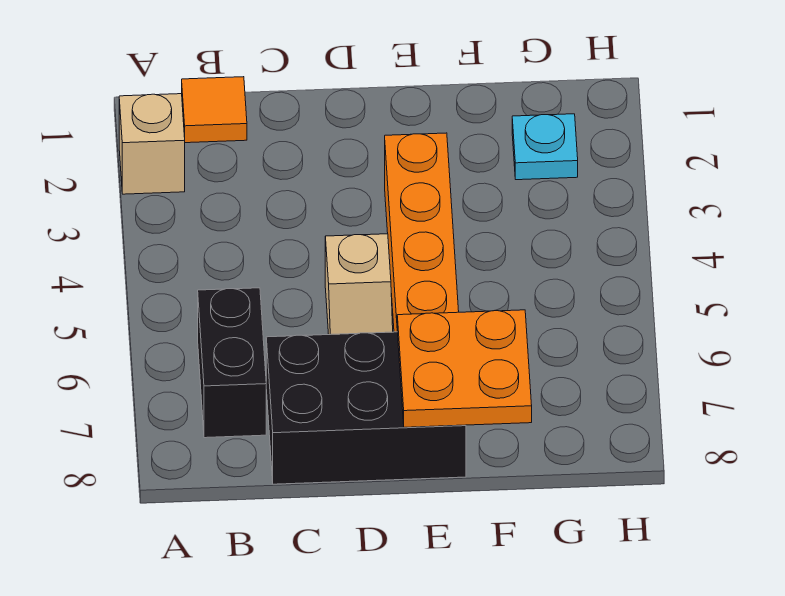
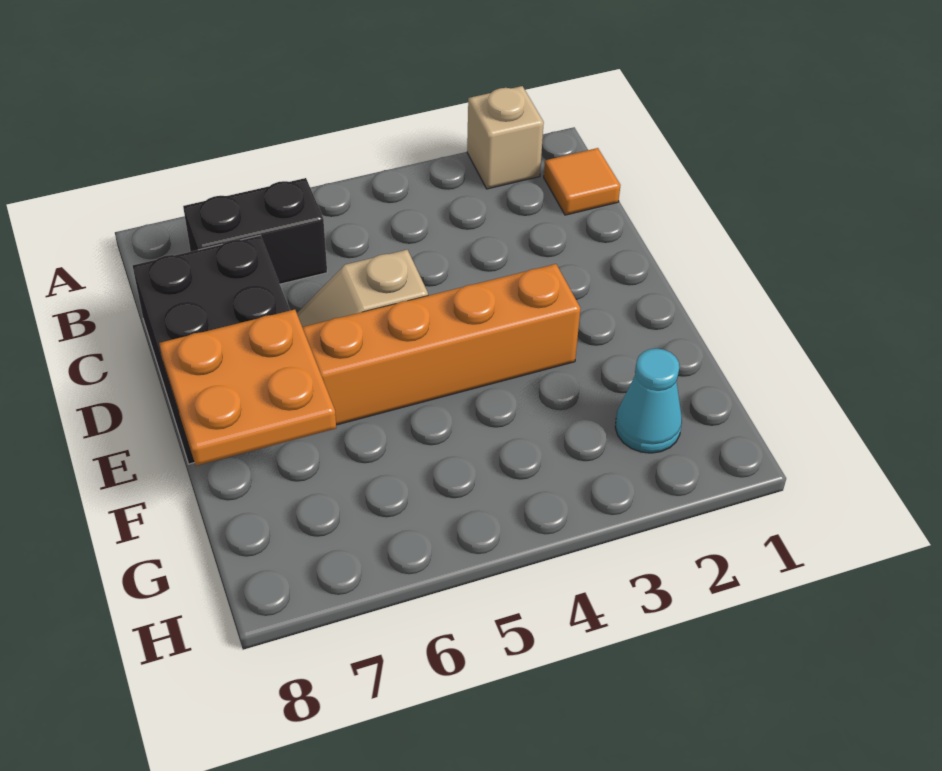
cyan plate G2 level 1 -> cyan cone G2 level 1

